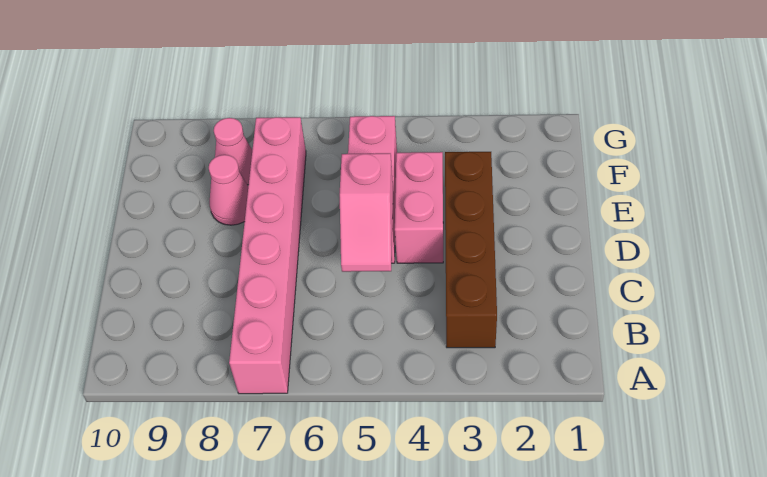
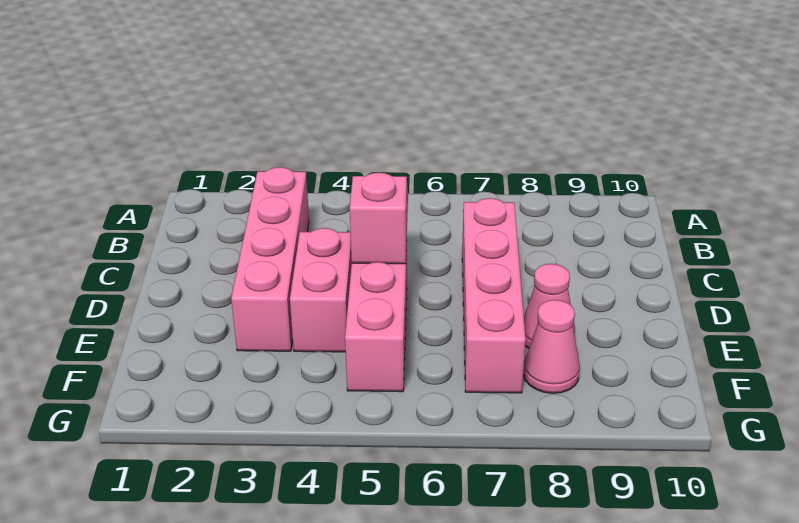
pink brick A7:F7 level 1 -> pink brick C7:F7 level 1
brown brick B3:E3 level 1 -> pink brick B3:E3 level 1

